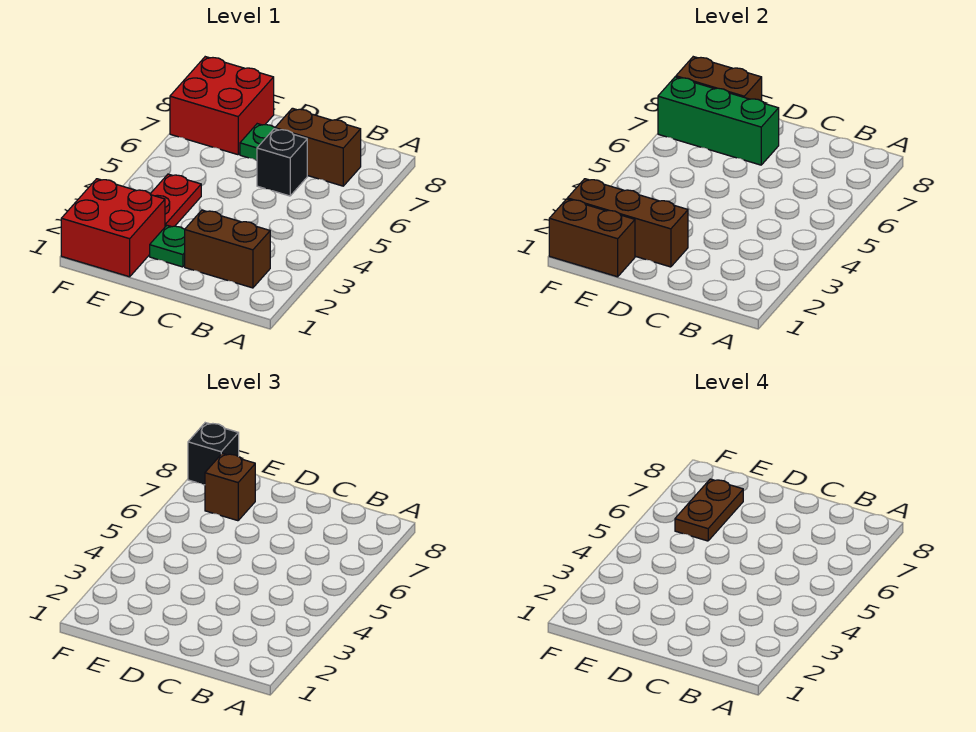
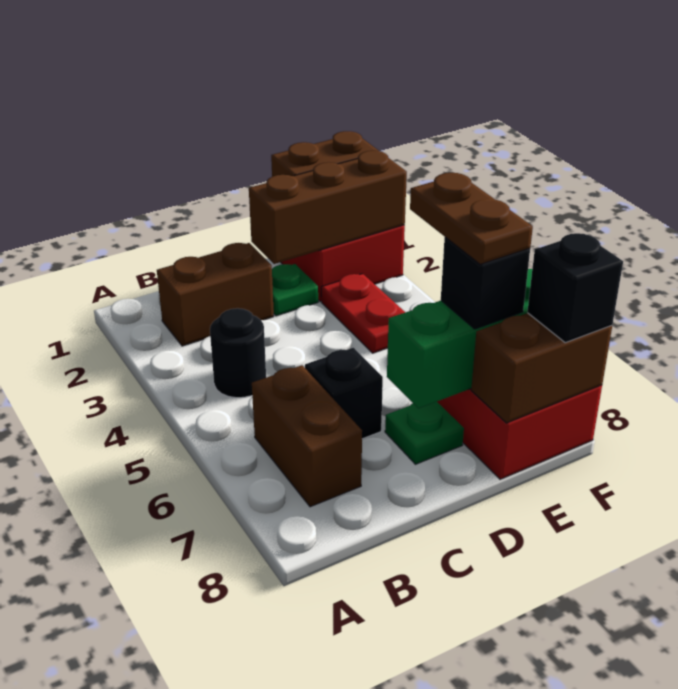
none -> black round brick B4 level 1
brown brick B7:C7 level 1 -> brown brick B6:B7 level 1
brown brick E7 level 3 -> black brick E7 level 3

